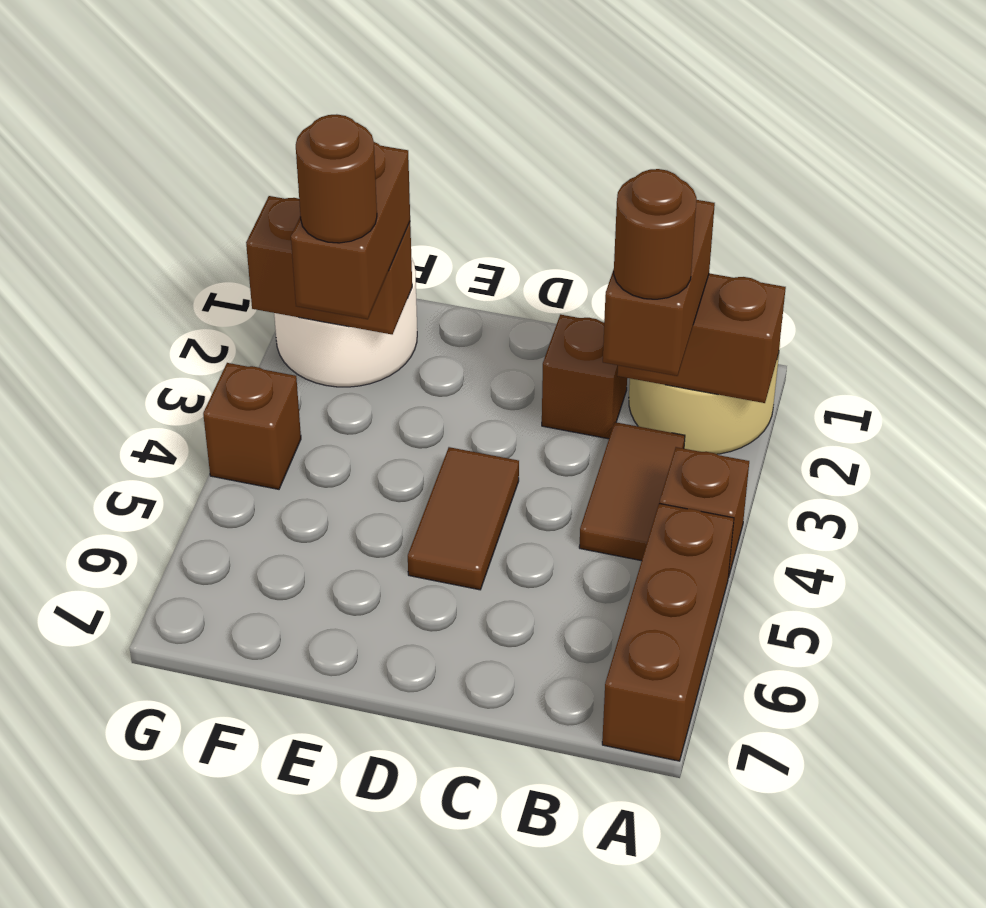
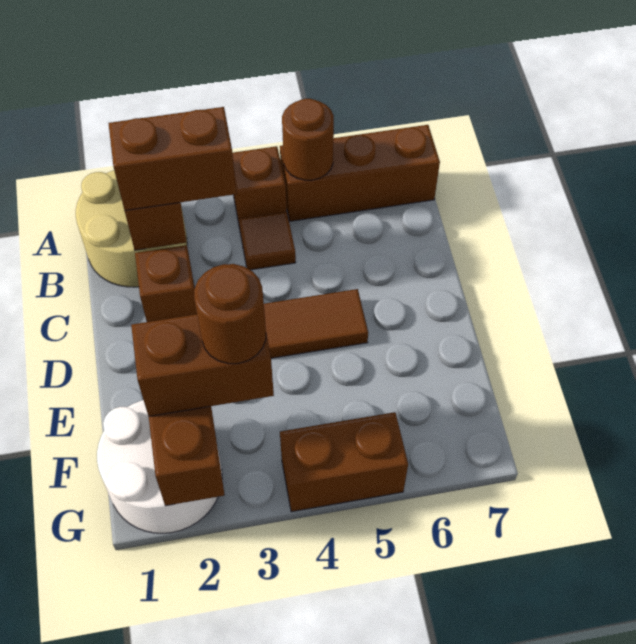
brown tile B3:B4 level 1 -> brown tile B4 level 1
brown round brick B3 level 4 -> brown round brick A5 level 2
brown brick G4 level 1 -> brown brick G4:G5 level 1

